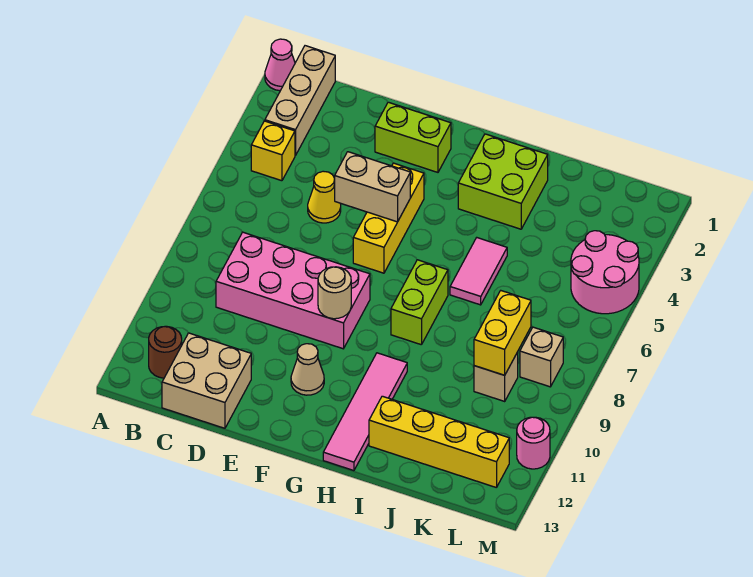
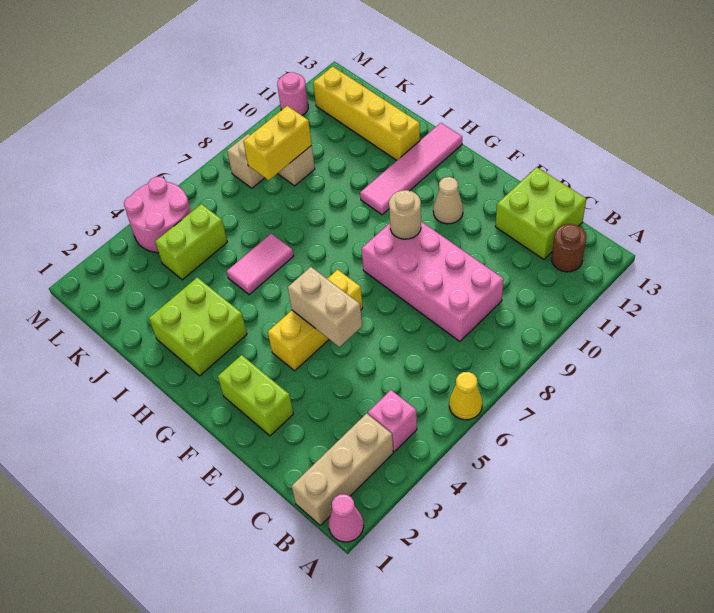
yellow brick B4 level 1 -> pink brick B4 level 1
tan brick C12:D13 level 1 -> lime brick C12:D13 level 1
yellow cone D5 level 1 -> yellow cone A6 level 1
lime brick H7:H8 level 1 -> lime brick K4:K5 level 1

